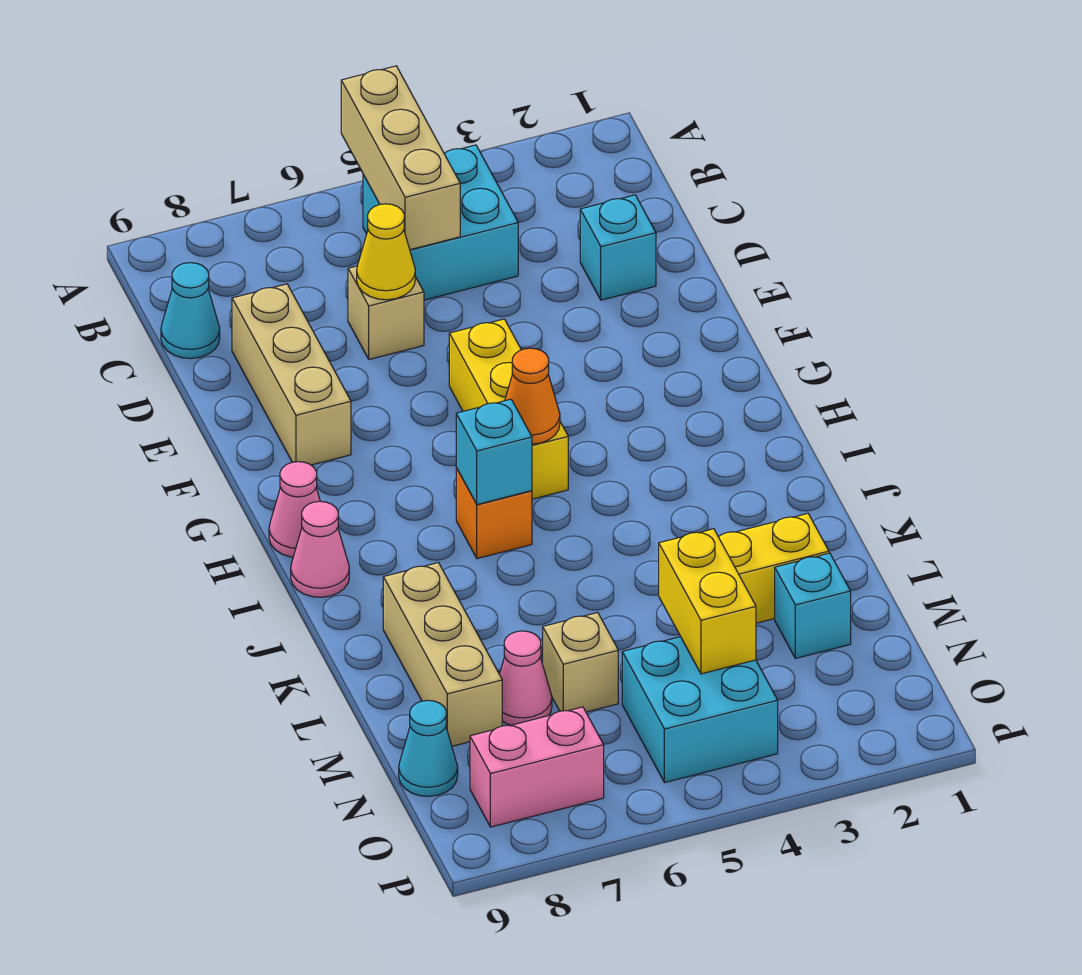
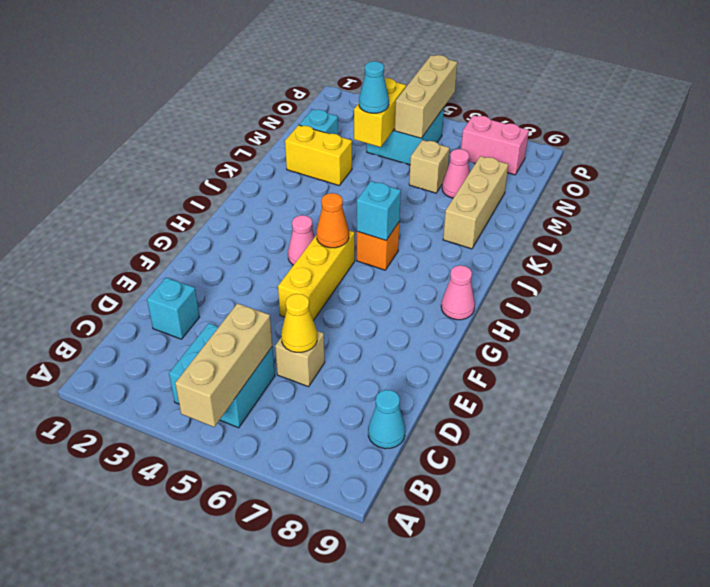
tan brick D8:F8 level 1 -> tan brick N5:P5 level 2
pink cone I9 level 1 -> pink cone H4 level 1
cyan cone N9 level 1 -> cyan cone M4 level 3

